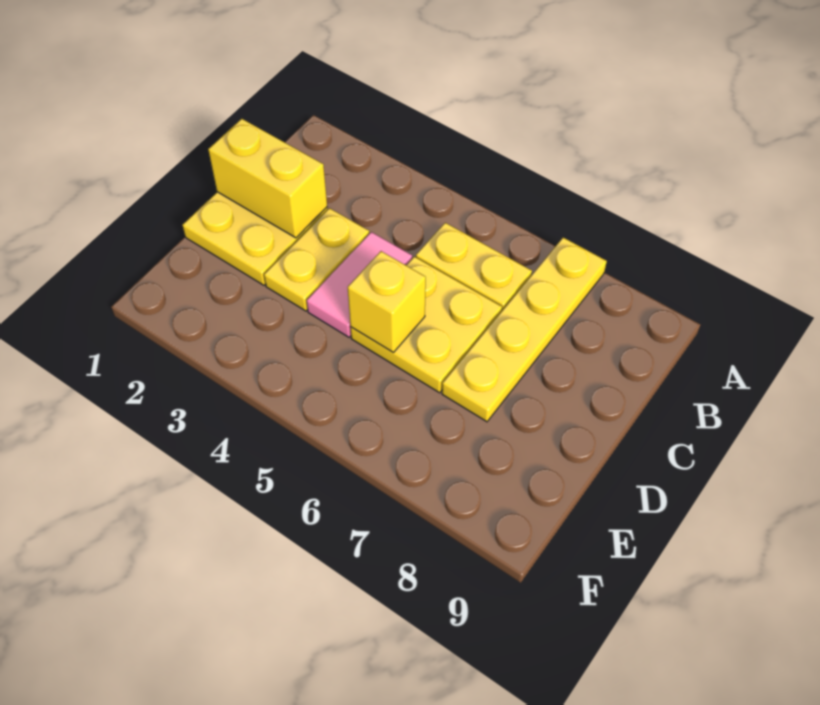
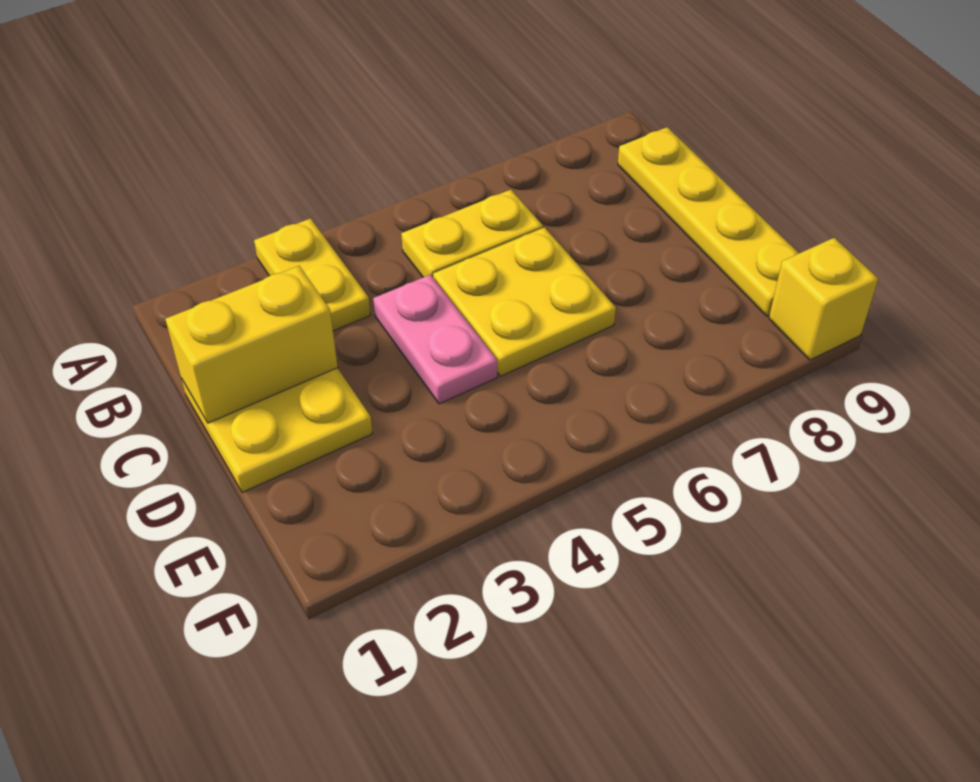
yellow plate A7:D7 level 1 -> yellow plate B9:E9 level 1
yellow plate C3:D3 level 1 -> yellow plate A3:B3 level 1
pink tile C4:D4 level 1 -> pink plate C4:D4 level 1
yellow brick D5 level 2 -> yellow brick F9 level 1

